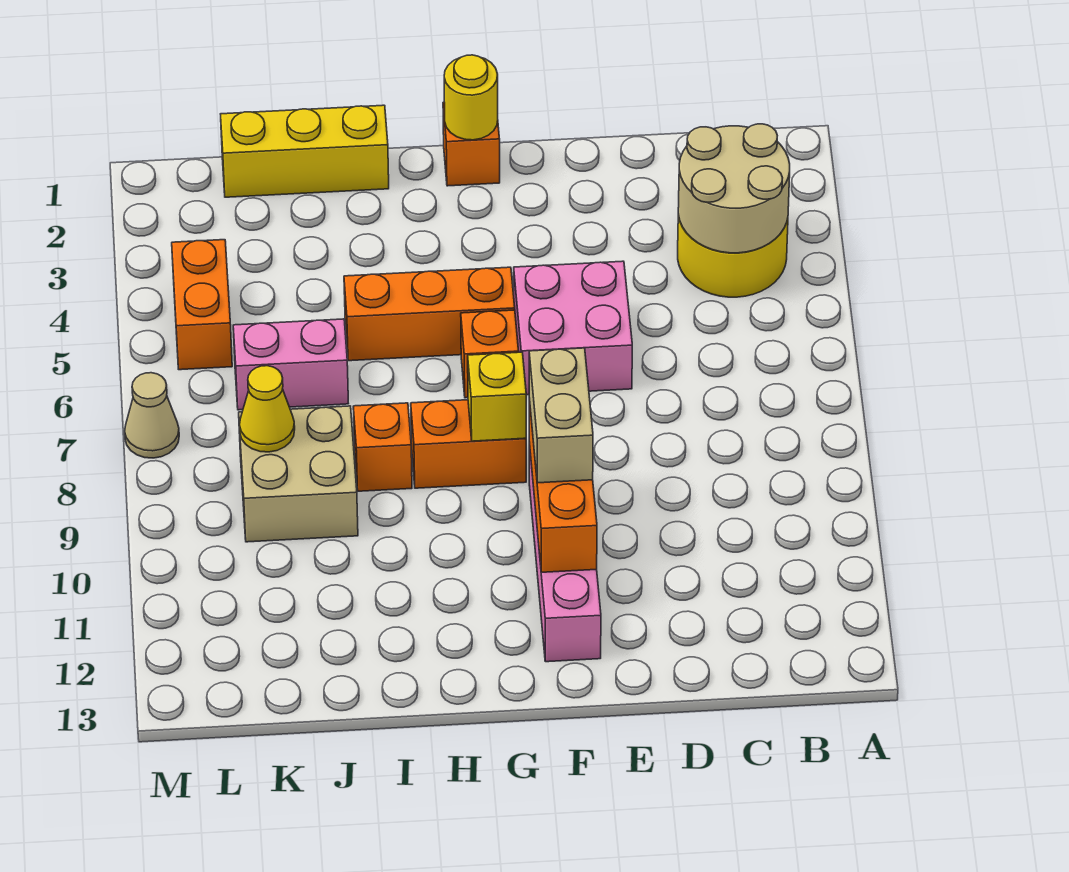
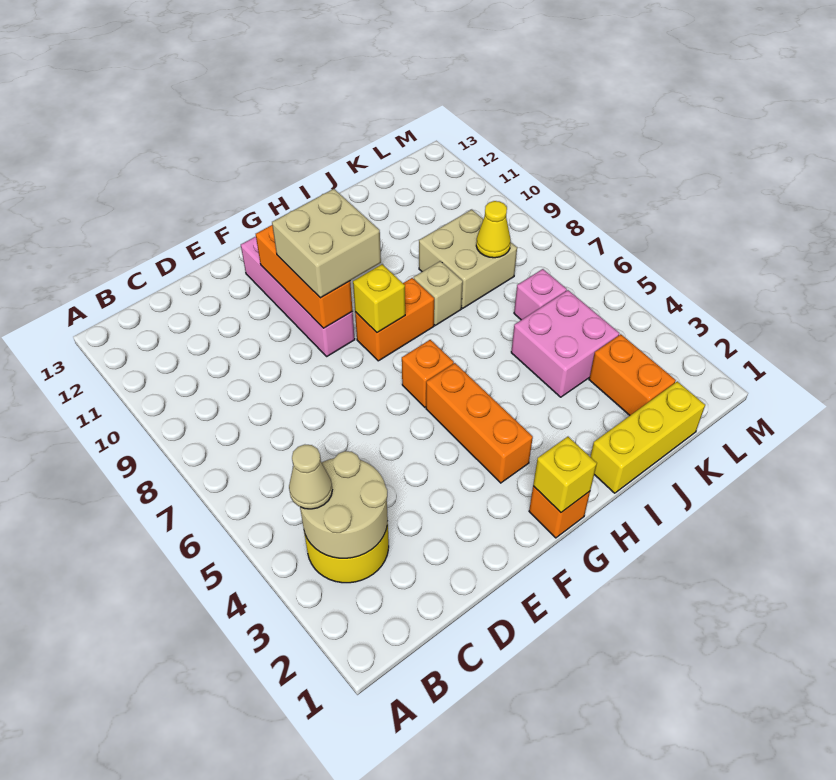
pink brick E5:F6 level 1 -> pink brick J4:K5 level 1
tan brick F9:F10 level 3 -> tan brick F9:G10 level 3
yellow round brick G1 level 2 -> yellow brick G1 level 2
orange brick G5:I5 level 1 -> orange brick G3:G5 level 1
orange brick I8 level 1 -> tan brick I8 level 1
pink brick J6:K6 level 1 -> pink brick K6 level 1
orange brick L4:L5 level 1 -> orange brick K2:K3 level 1
tan cone M7 level 1 -> tan cone B4 level 3

